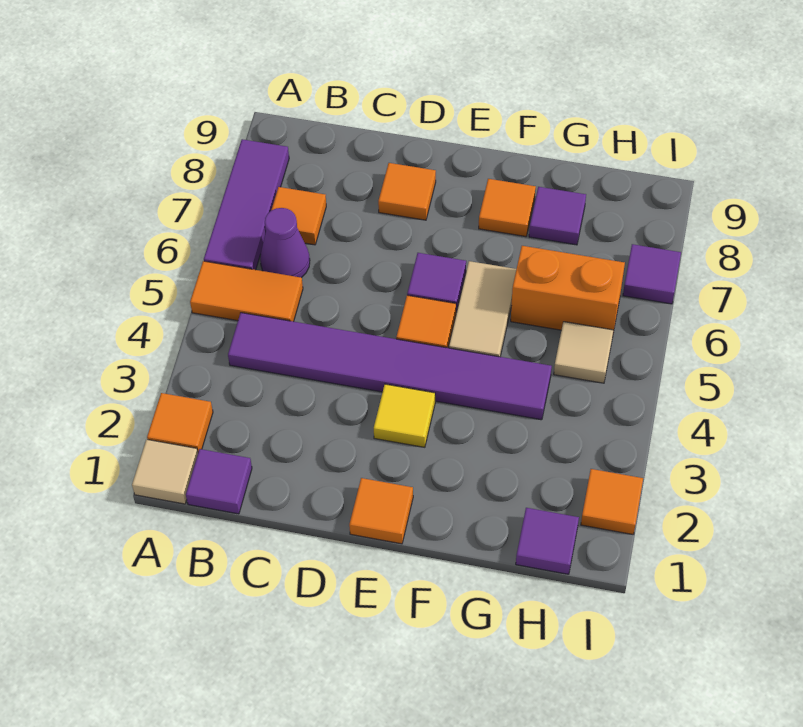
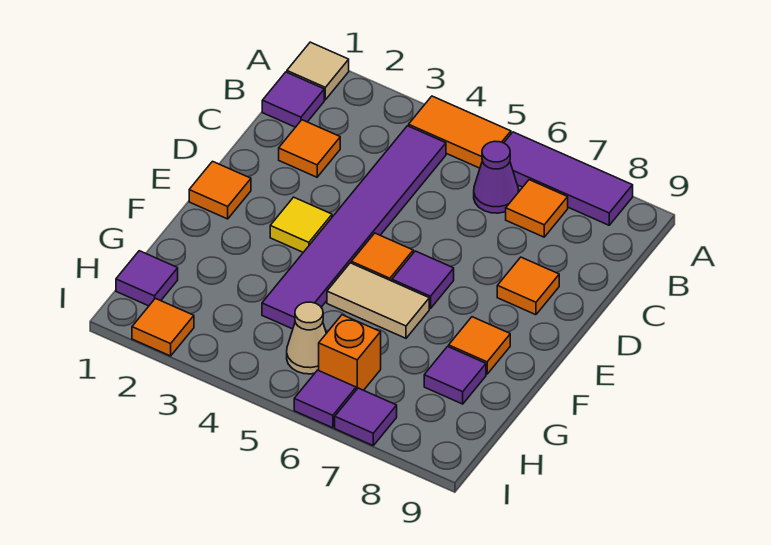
orange tile A2 level 1 -> orange tile C2 level 1
orange tile A5:B5 level 1 -> orange tile A4:A5 level 1
orange brick G6:H6 level 1 -> orange brick H6 level 1
tan tile H5 level 1 -> tan cone H5 level 1
none -> purple tile I6 level 1

